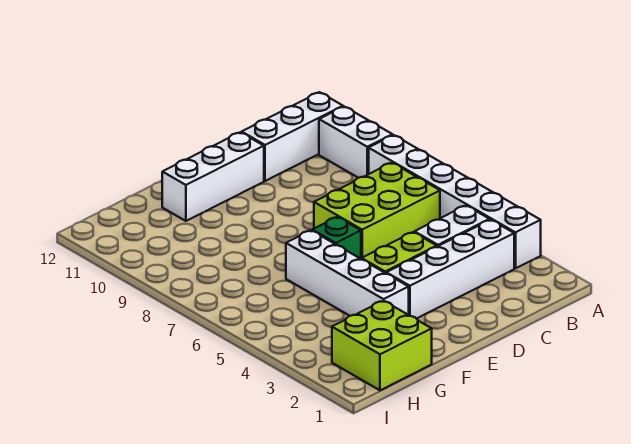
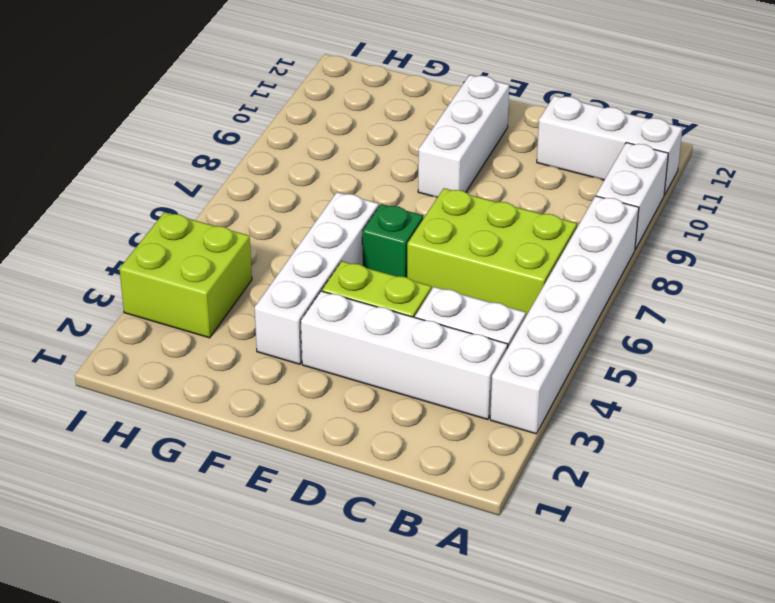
white brick D11:F11 level 1 -> white brick E9:E11 level 1
lime brick G1:H2 level 1 -> lime brick H3:I4 level 1

